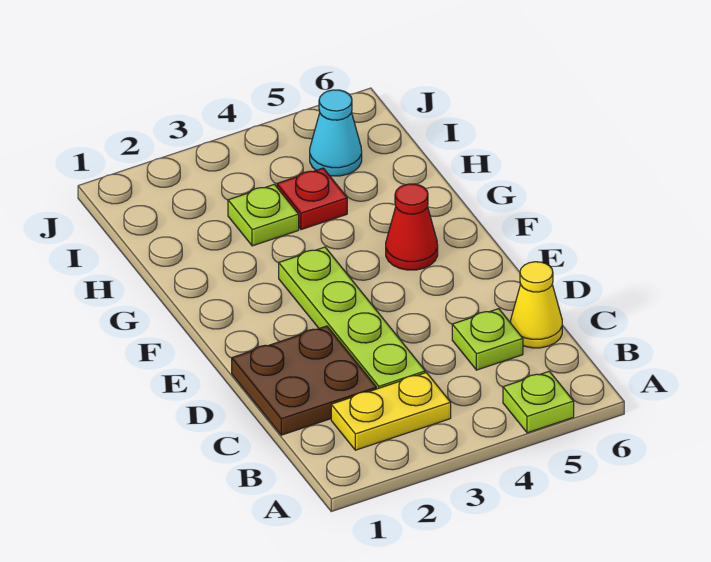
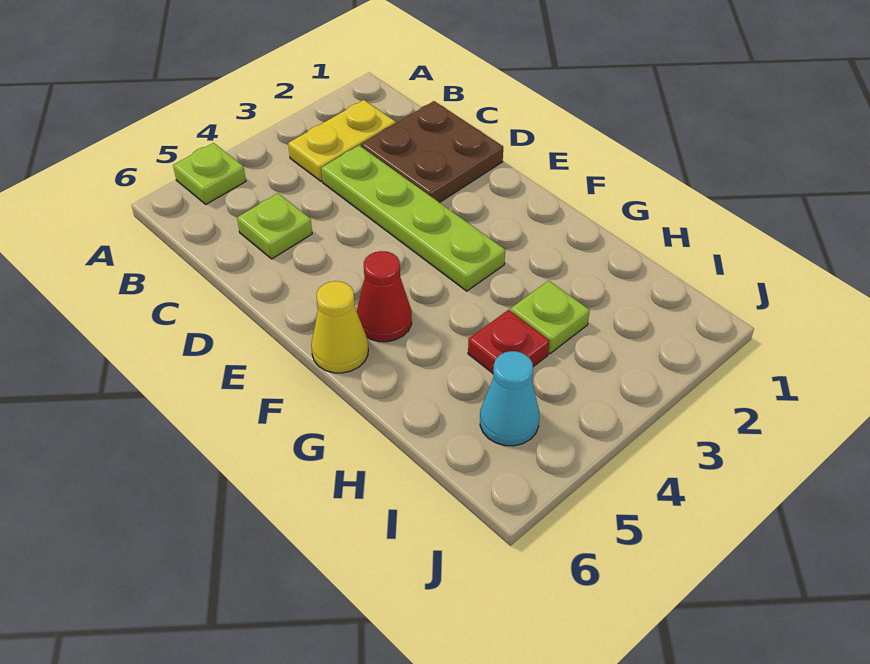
yellow cone C6 level 1 -> yellow cone F6 level 1

